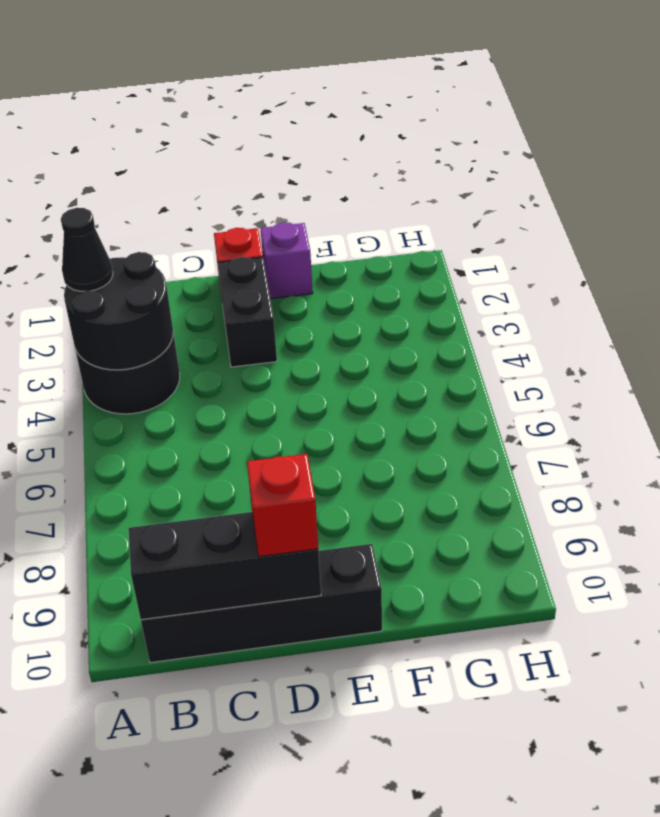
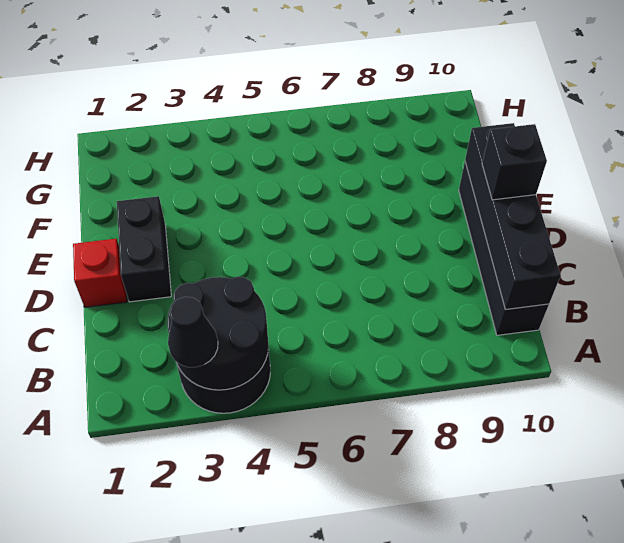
black brick B10:D10 level 2 -> black brick B10:E10 level 2
black brick D2:D3 level 1 -> black brick D2:E2 level 1
red brick D10 level 3 -> black brick D10 level 3
purple brick E1 level 1 -> none

